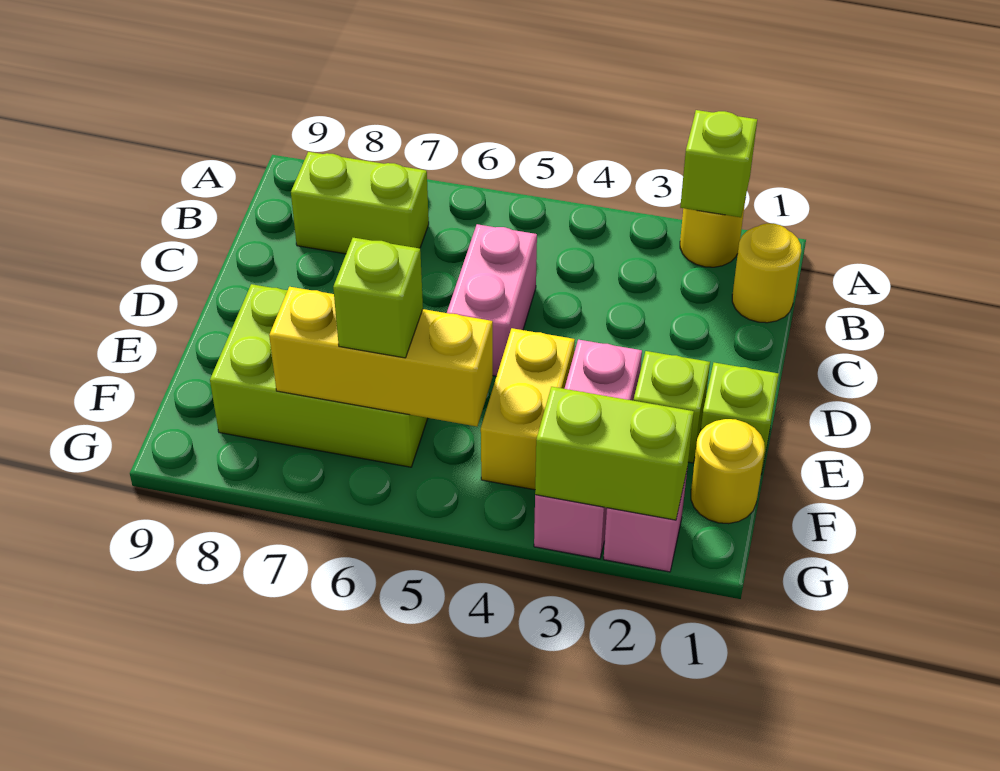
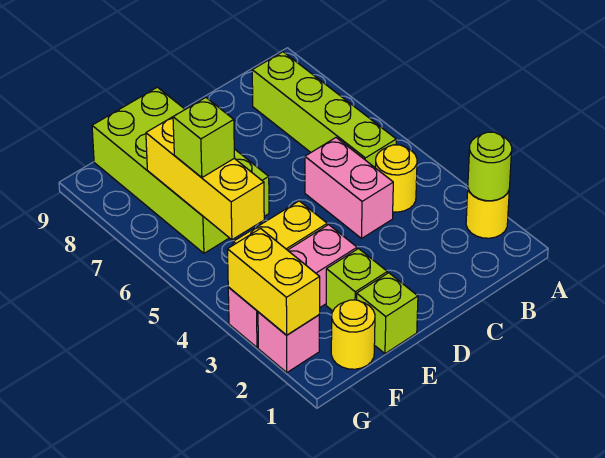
lime brick A2 level 2 -> lime round brick A2 level 2
yellow round brick B1 level 1 -> yellow round brick B4 level 1
lime brick B7:B8 level 1 -> lime brick B5:B8 level 1
pink brick C5:D5 level 1 -> pink brick C4:C5 level 1
lime brick E6:F8 level 1 -> lime brick E6:F9 level 1
lime brick G2:G3 level 2 -> yellow brick G2:G3 level 2

